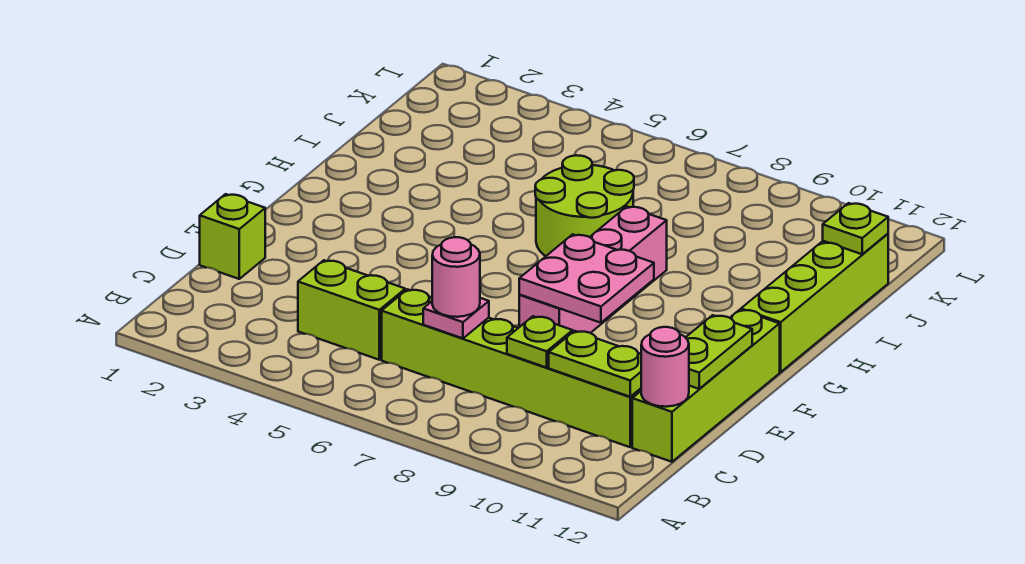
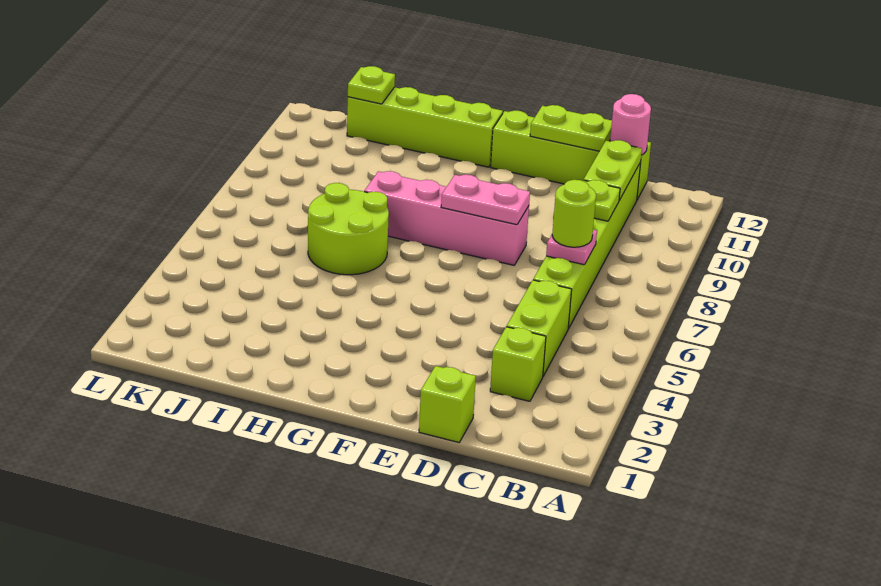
none -> lime brick C3 level 1
pink round brick C7 level 3 -> lime round brick C7 level 3
pink plate E8:F9 level 2 -> pink plate E8:F8 level 2

